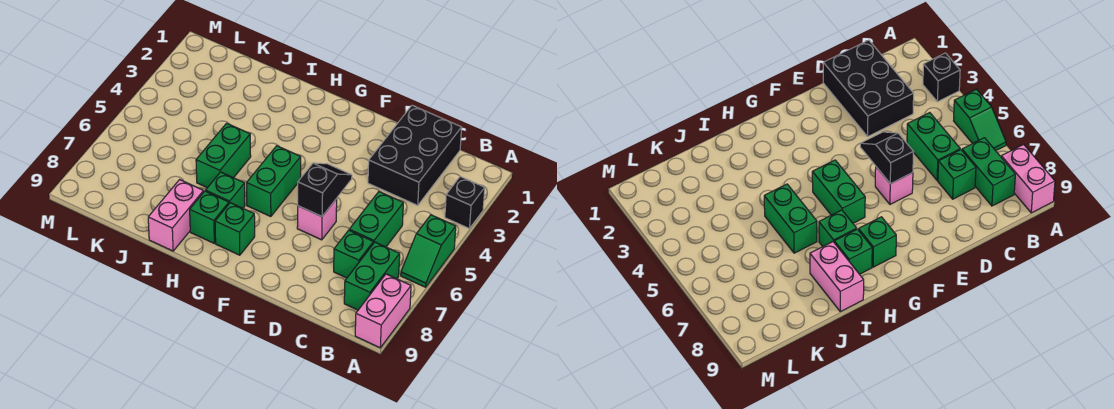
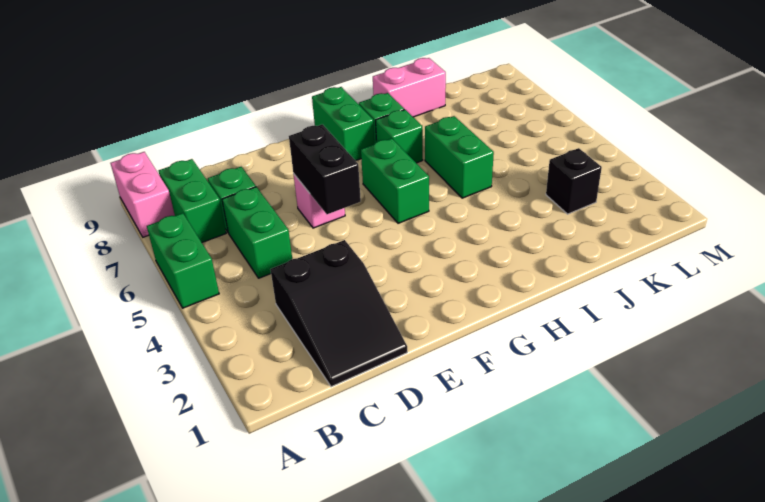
black brick A3 level 1 -> black brick K3 level 1
green slope A5:A6 level 1 top 5 -> green brick A5:A6 level 1
black brick C1:D3 level 1 -> black slope C1:D3 level 1 top 3
black slope E5:E6 level 2 top 6 -> black brick E5:E6 level 2
green brick G8 level 1 -> green brick G8:G9 level 1
pink brick I8:I9 level 1 -> pink brick I9:J9 level 1

